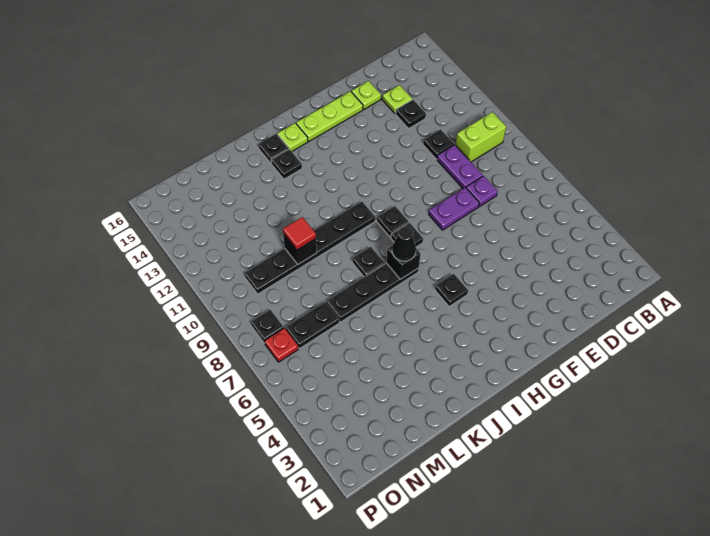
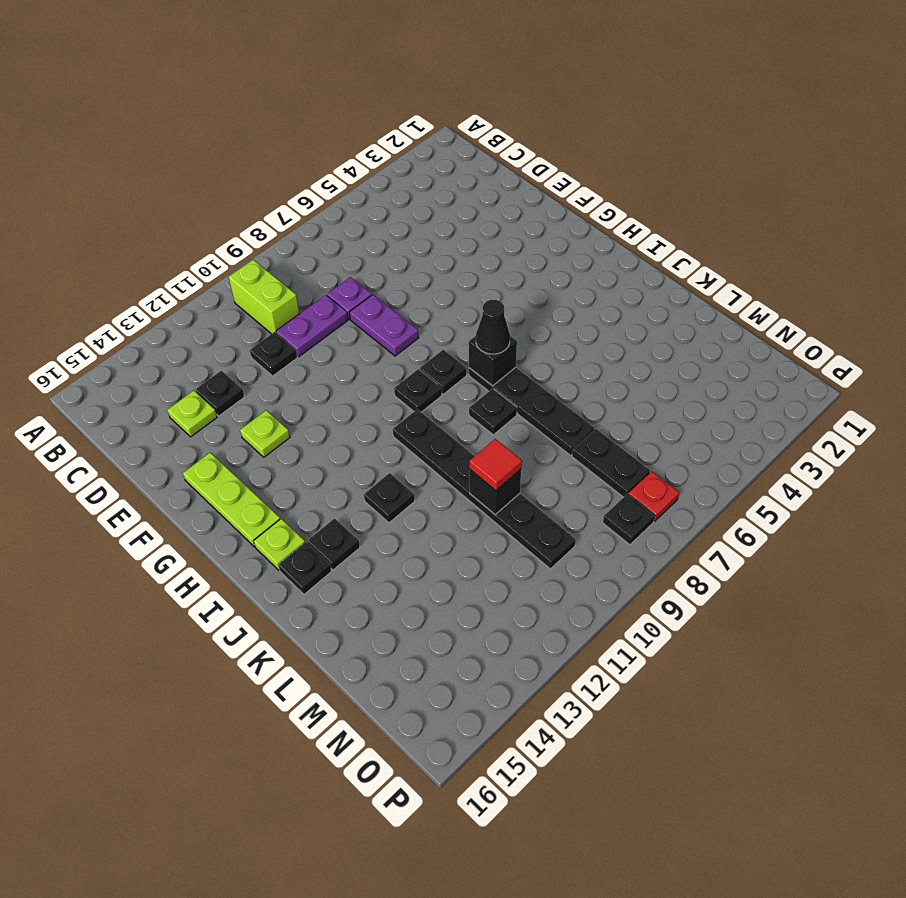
lime plate E15 level 1 -> lime plate F13 level 1
black plate H5 level 1 -> black plate J12 level 1

